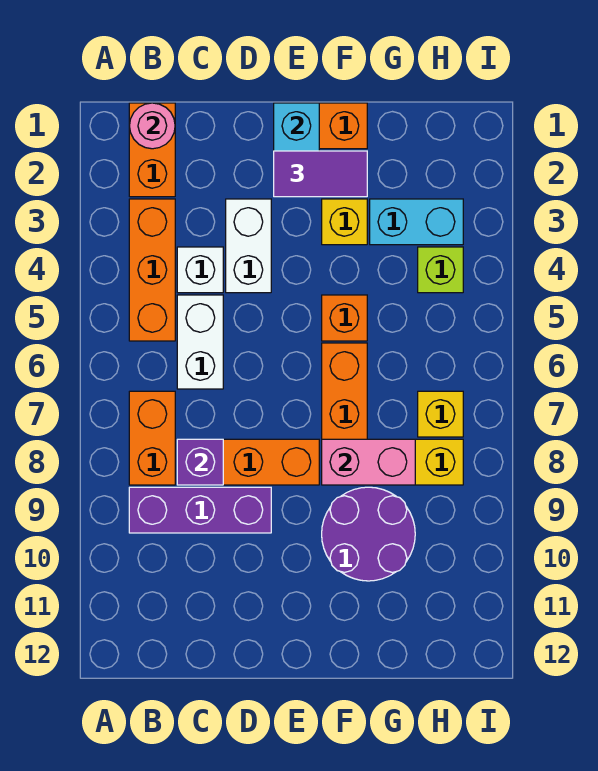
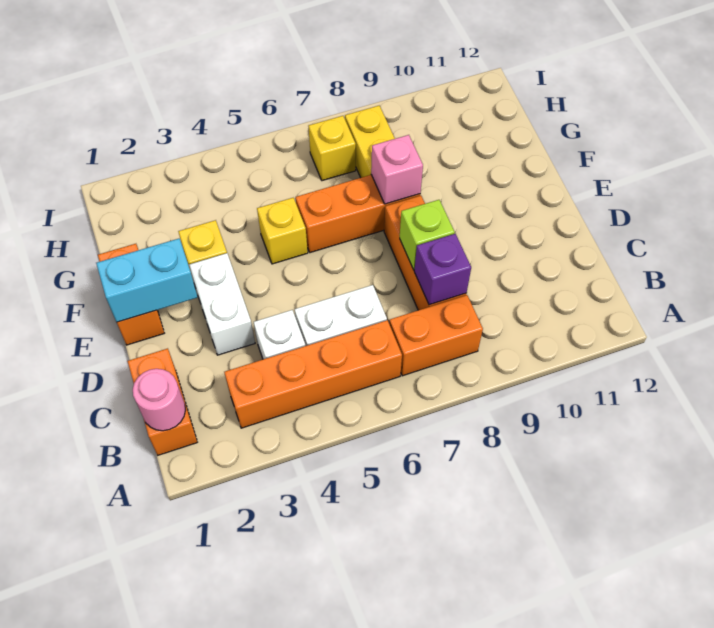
orange brick B1:B2 level 1 -> orange brick B1:C1 level 1
orange brick B3:B5 level 1 -> orange brick B3:B6 level 1
purple brick B9:D9 level 1 -> none
white brick D3:D4 level 1 -> white brick D3:E3 level 1
purple tile E2:F2 level 3 -> none
orange brick F5 level 1 -> yellow brick F5 level 1
pink brick F8:G8 level 2 -> pink brick F8 level 2
purple round brick F9:G10 level 1 -> none
cyan brick G3:H3 level 1 -> none
lime brick H4 level 1 -> lime brick D8 level 2

